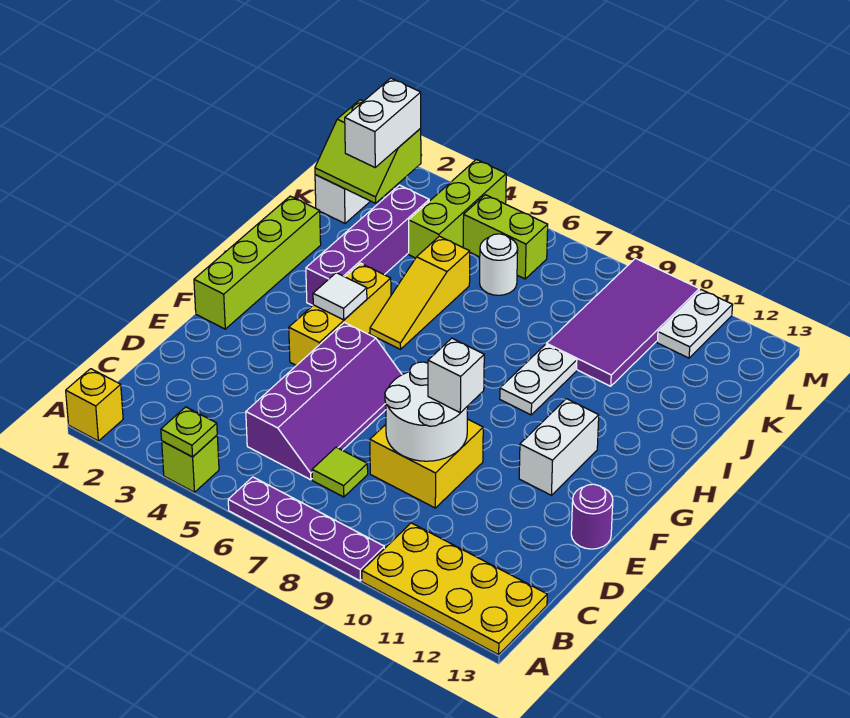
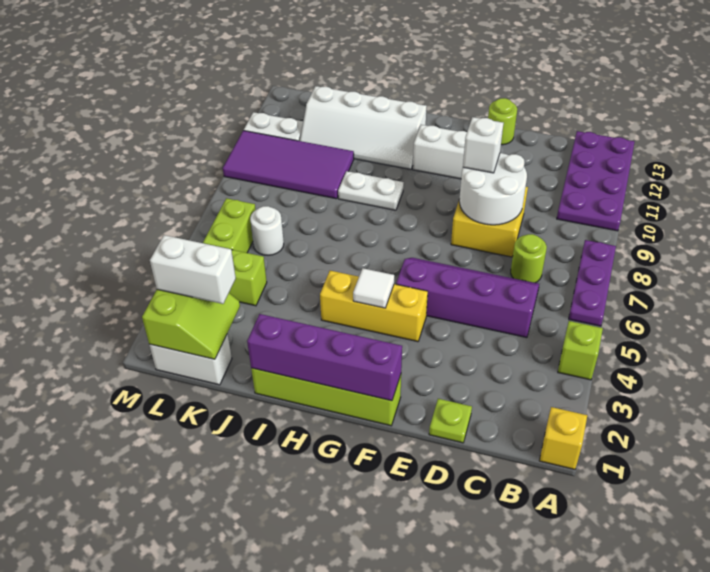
lime plate A4 level 2 -> lime plate D1 level 1
purple plate A6:A9 level 1 -> purple plate A6:A8 level 1
yellow plate A10:B13 level 1 -> purple plate A10:B13 level 1
lime tile C7 level 1 -> lime round brick C7 level 1
purple round brick E13 level 1 -> lime round brick E13 level 1
purple brick H3:K3 level 1 -> purple brick F1:I1 level 2
yellow slope H5:J5 level 1 top J -> none
none -> white slope H11:K12 level 1 top 12

